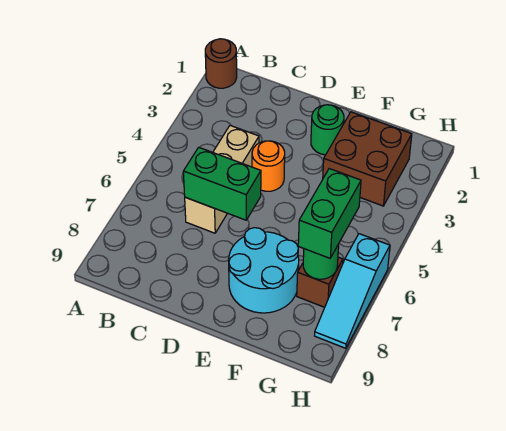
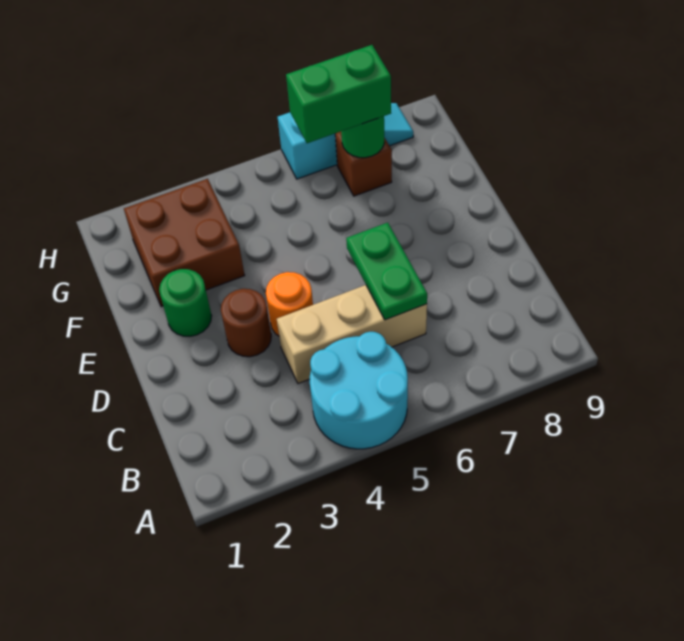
brown round brick A1 level 1 -> brown round brick D3 level 1
green brick C6:D6 level 2 -> green plate C6:D6 level 2
cyan round brick E7:F8 level 1 -> cyan round brick A4:B5 level 1

